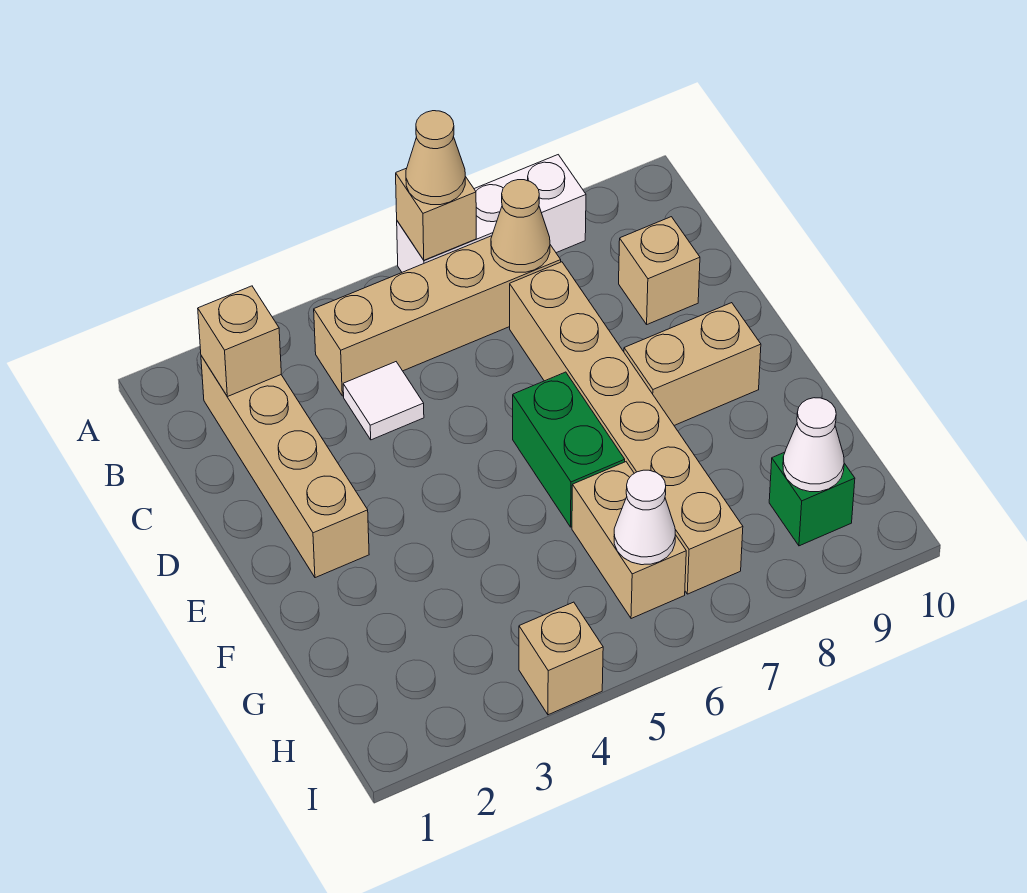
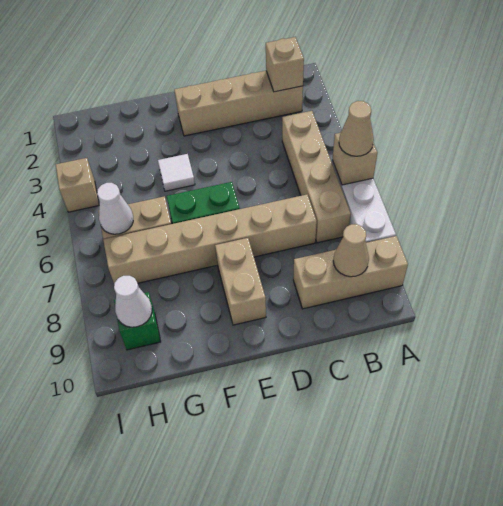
tan cone B7 level 2 -> tan cone B9 level 2
white tile C4 level 1 -> white tile F4 level 1
tan brick C9 level 1 -> tan brick A9:C9 level 1

